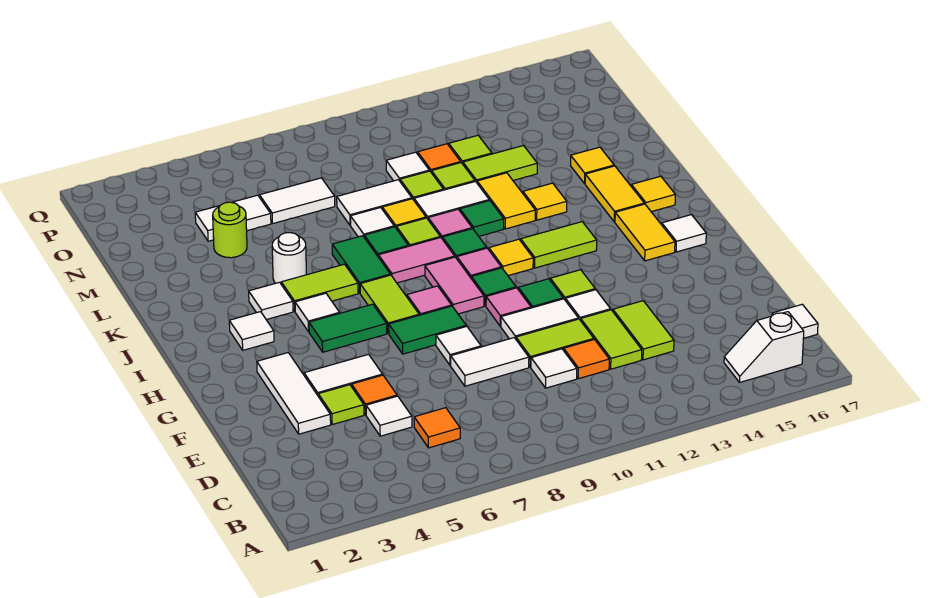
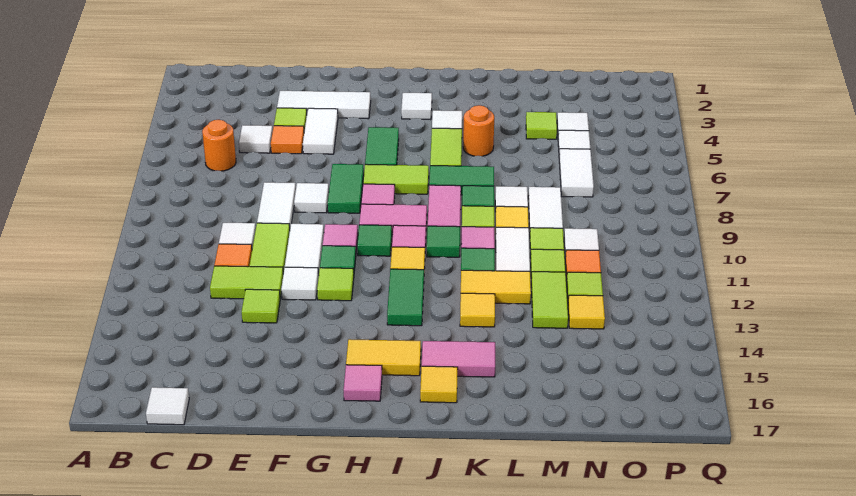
white slope B15:B16 level 1 top 16 -> none
orange tile C6 level 1 -> orange round brick C6 level 1
lime tile D13:E13 level 1 -> lime tile E13 level 1
white tile H16 level 1 -> pink tile H16 level 1
white tile I5 level 1 -> none
lime tile I12:I13 level 1 -> green tile I12:I13 level 1
yellow tile J15:K15 level 1 -> pink tile J15:K15 level 1
white round brick K5 level 1 -> orange round brick K5 level 1
yellow tile L15 level 1 -> yellow tile N13 level 1
lime round brick M4 level 1 -> lime tile M4 level 1

